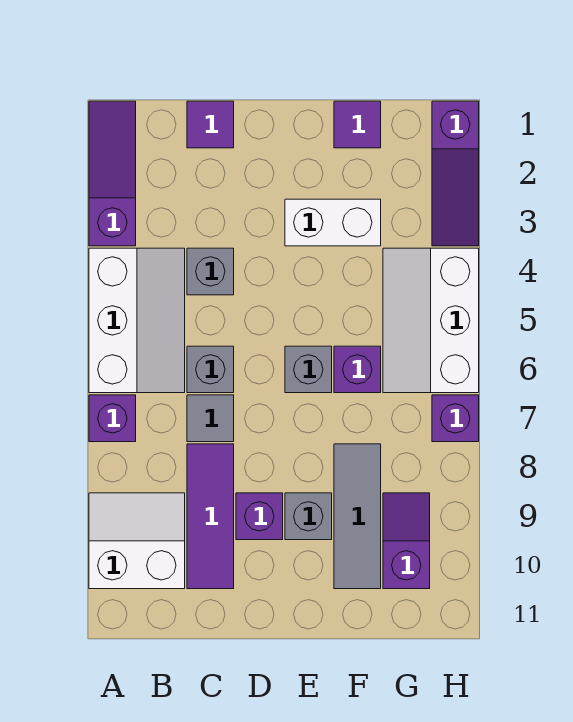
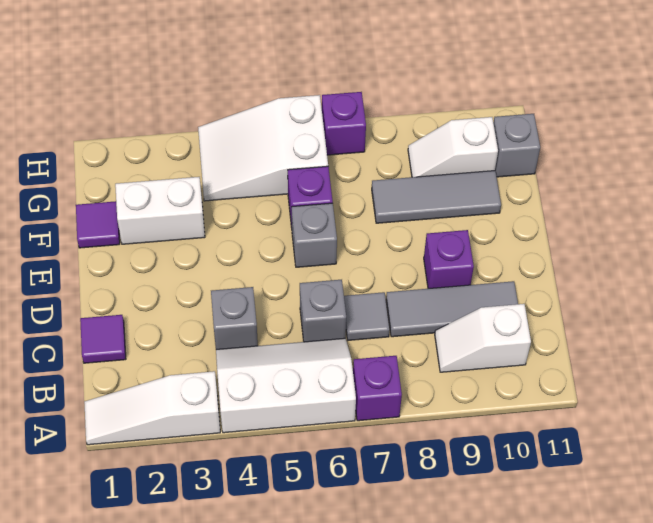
purple slope A1:A3 level 1 top 3 -> white slope A1:A3 level 1 top 3
white slope A9:B10 level 1 top 10 -> white slope B9:B10 level 1 top 10
purple tile C8:C10 level 1 -> grey tile C8:C10 level 1
white brick E3:F3 level 1 -> white brick F2:F3 level 1
grey brick E9 level 1 -> grey brick G11 level 1
white slope G4:H6 level 1 top H -> white slope G4:H6 level 1 top 6
purple slope G9:G10 level 1 top 10 -> white slope G9:G10 level 1 top 10
purple slope H1:H3 level 1 top 1 -> none

